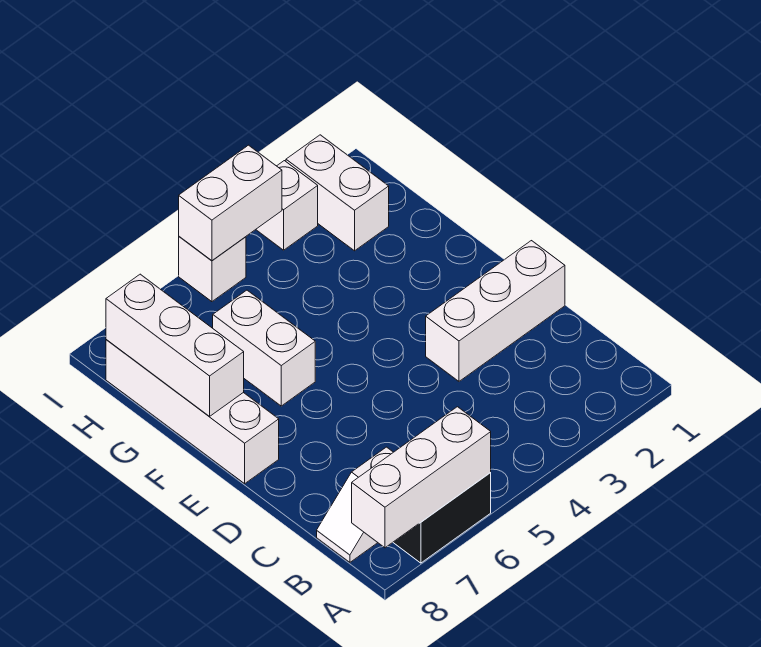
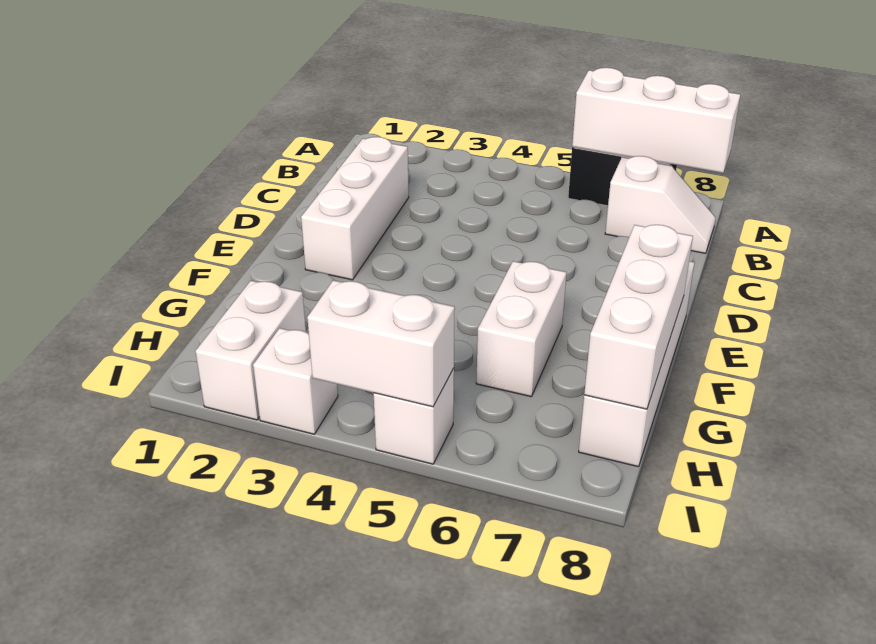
white brick D1:D3 level 1 -> white brick C2:E2 level 1

